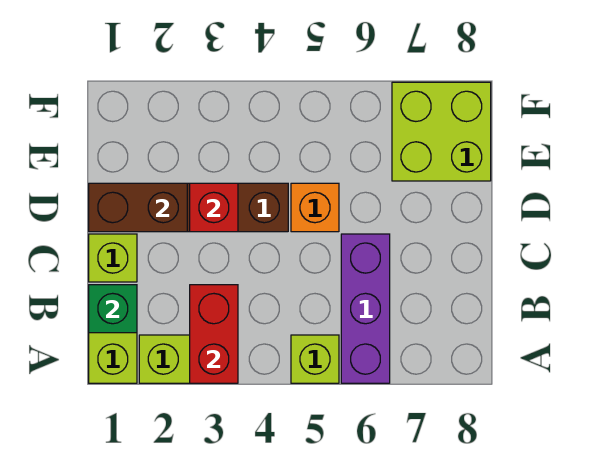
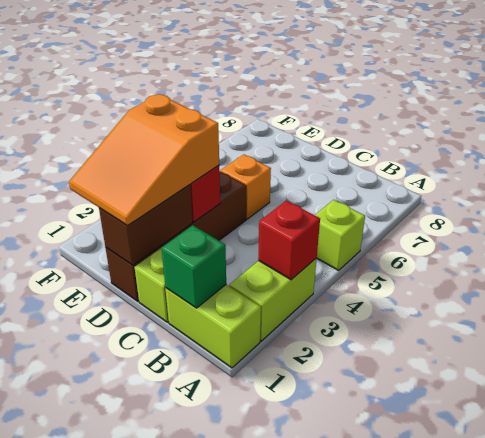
red brick A3:B3 level 2 -> red brick A3 level 2
purple brick A6:C6 level 1 -> none
none -> orange slope D1:E3 level 3 top 3
lime brick E7:F8 level 1 -> none

